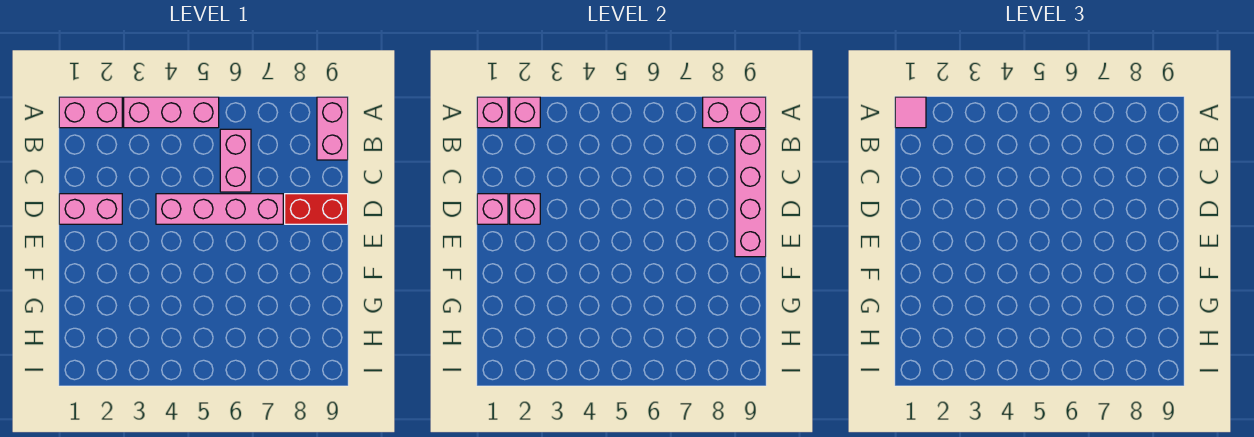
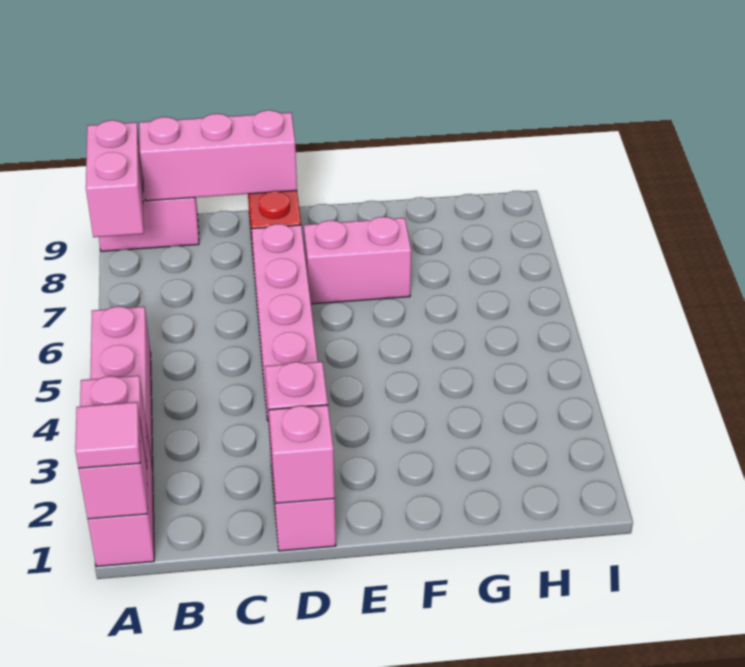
pink brick B6:C6 level 1 -> pink brick E7:F7 level 1
pink brick B9:E9 level 2 -> pink brick B9:D9 level 2

